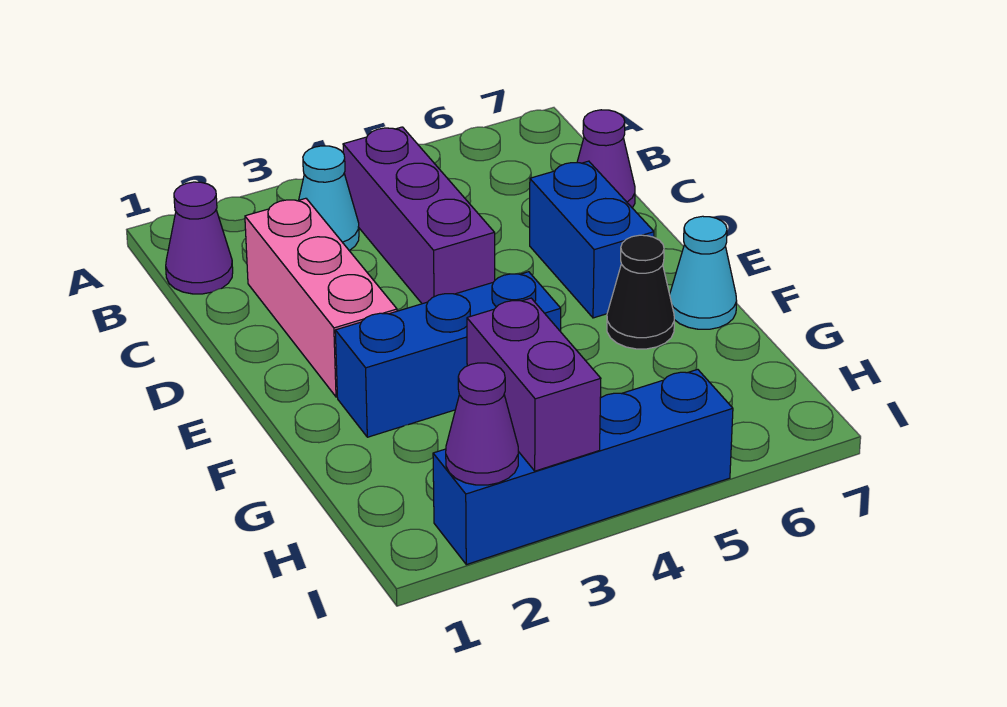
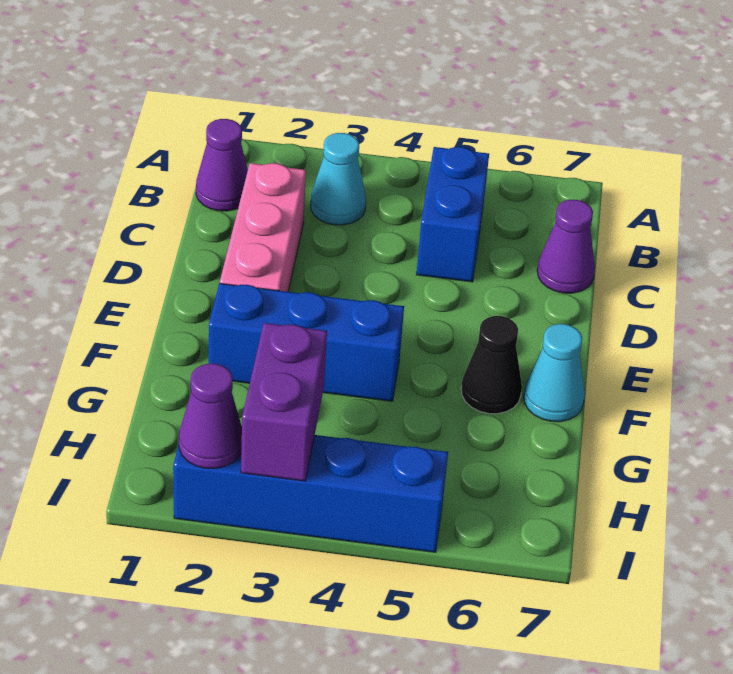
purple brick B4:D4 level 1 -> none
blue brick D6:E6 level 1 -> blue brick B5:C5 level 1

